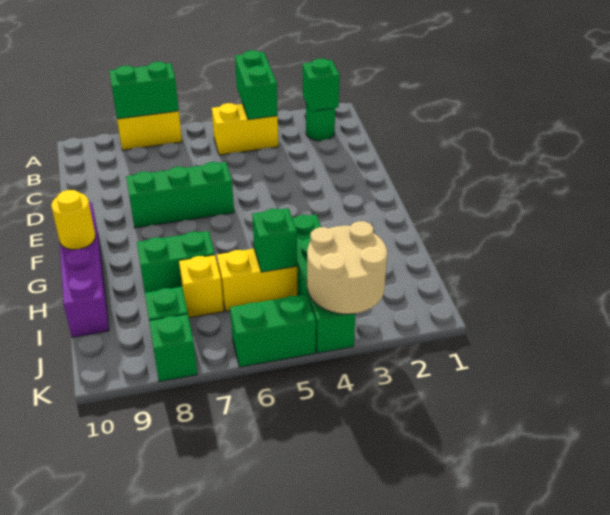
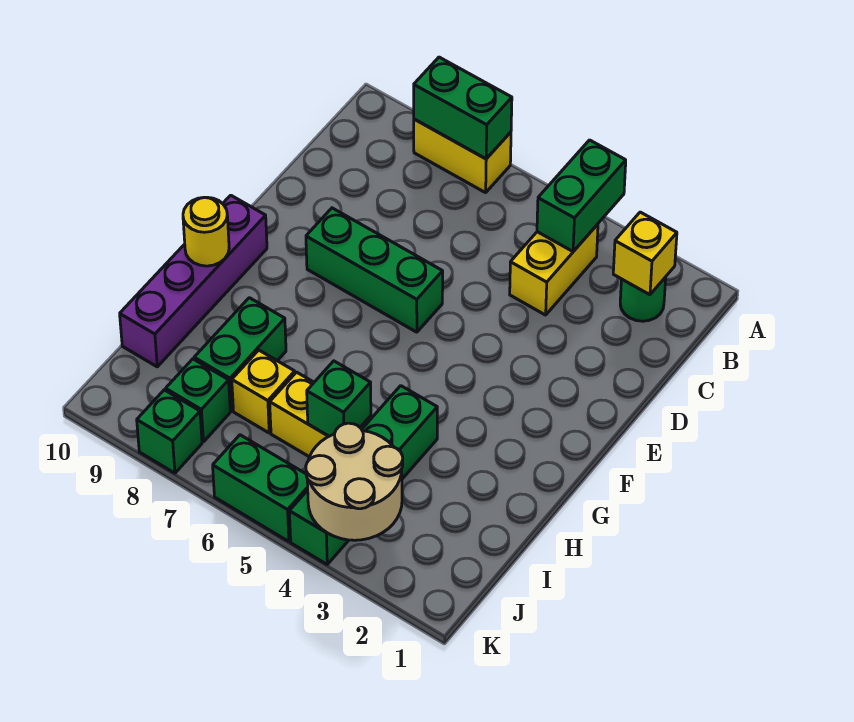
green brick B2 level 2 -> yellow brick B2 level 2
yellow brick B4:B5 level 1 -> yellow brick B4:C4 level 1
green brick H7:H8 level 1 -> green brick H8:I8 level 1

